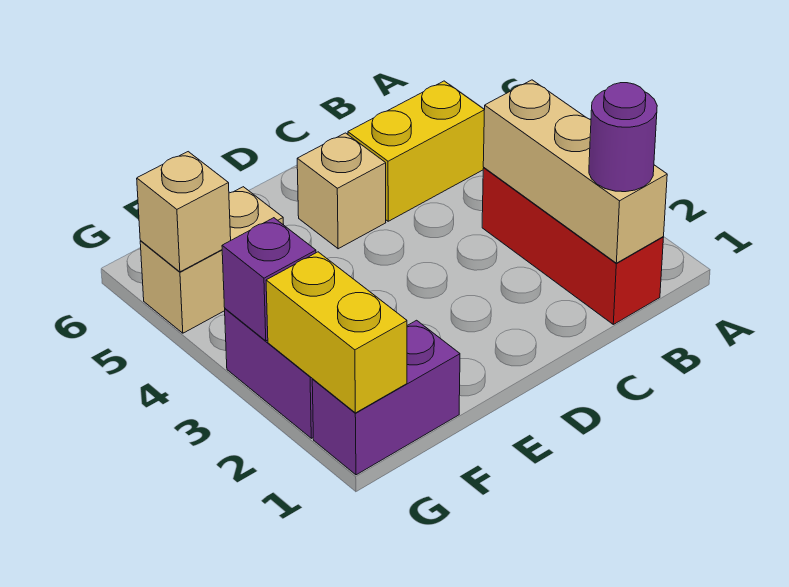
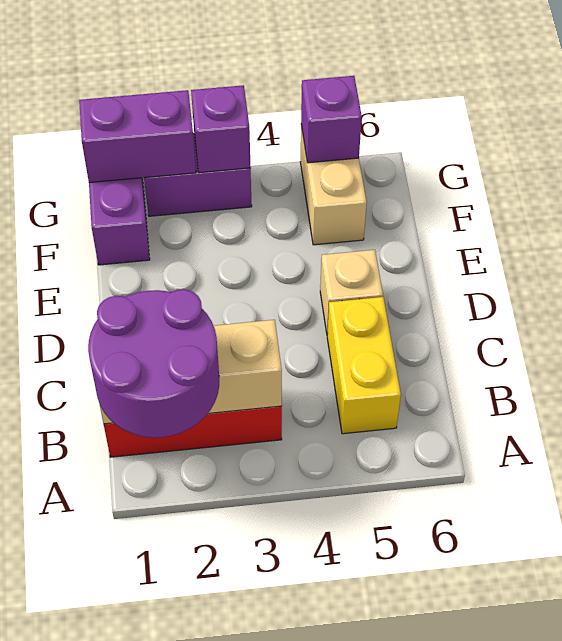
purple round brick B1 level 3 -> purple round brick A1:B2 level 3
yellow brick G1:G2 level 2 -> purple brick G1:G2 level 2
tan brick G5 level 2 -> purple brick G5 level 2

